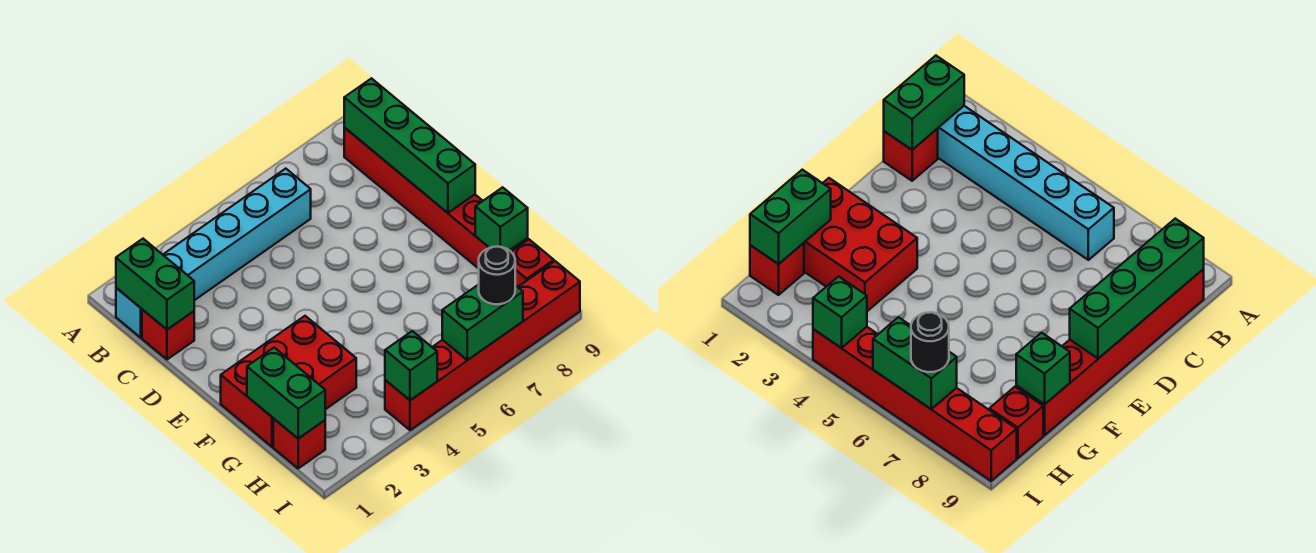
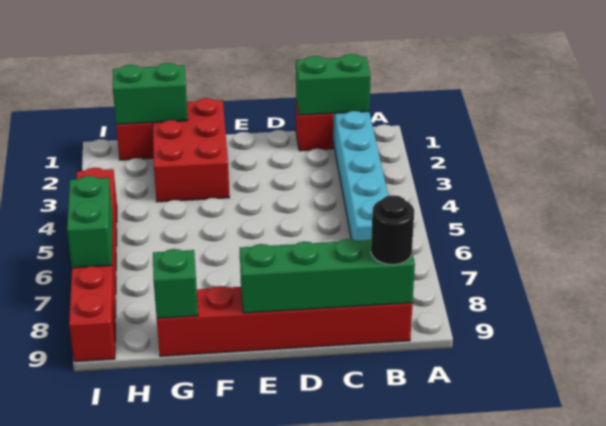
red brick H9 level 1 -> none
green brick I4 level 2 -> none
black round brick I7 level 3 -> black round brick B9 level 3

